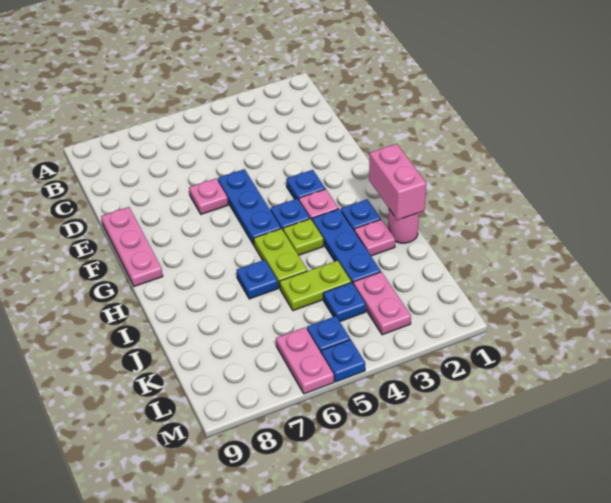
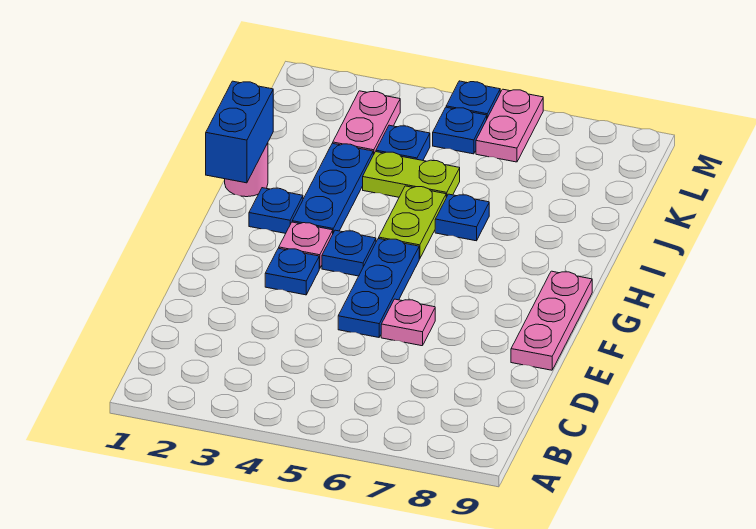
pink brick H1:I1 level 2 -> blue brick H1:I1 level 2
lime plate H4 level 1 -> none
pink plate I2 level 1 -> none

